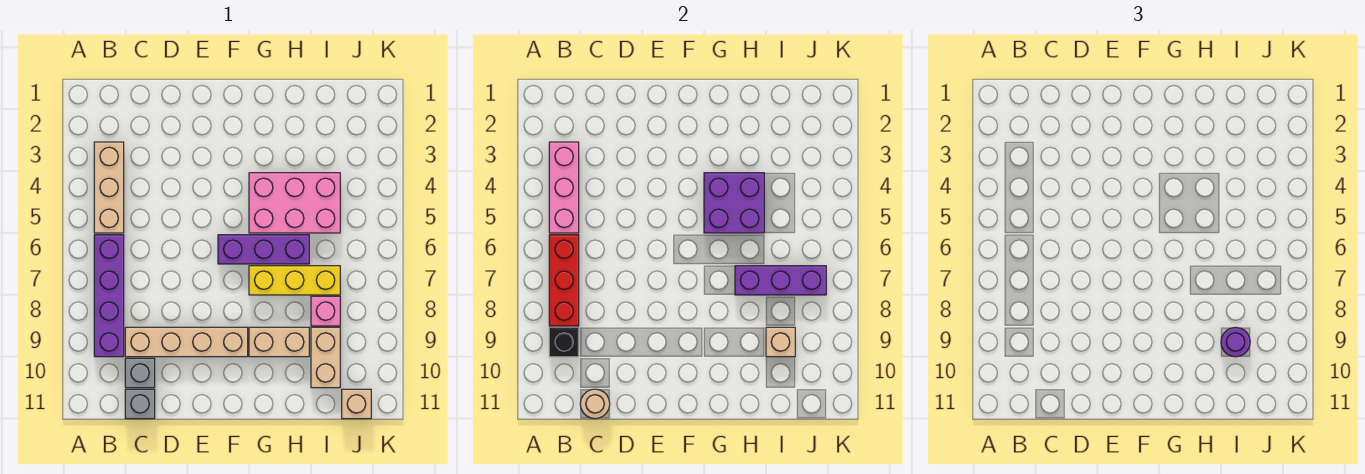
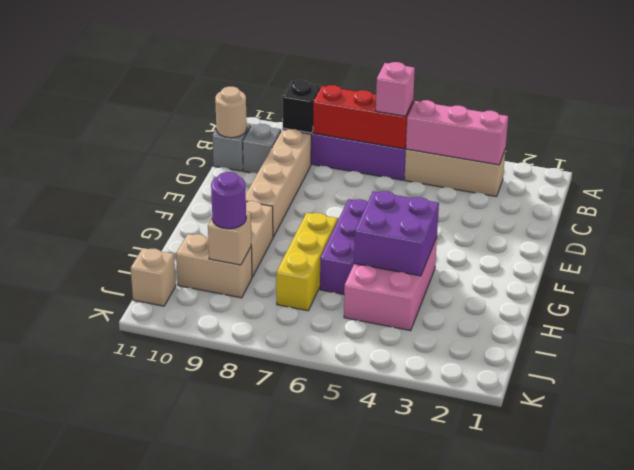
purple brick H7:J7 level 2 -> none
pink brick I8 level 1 -> pink brick B6 level 3

